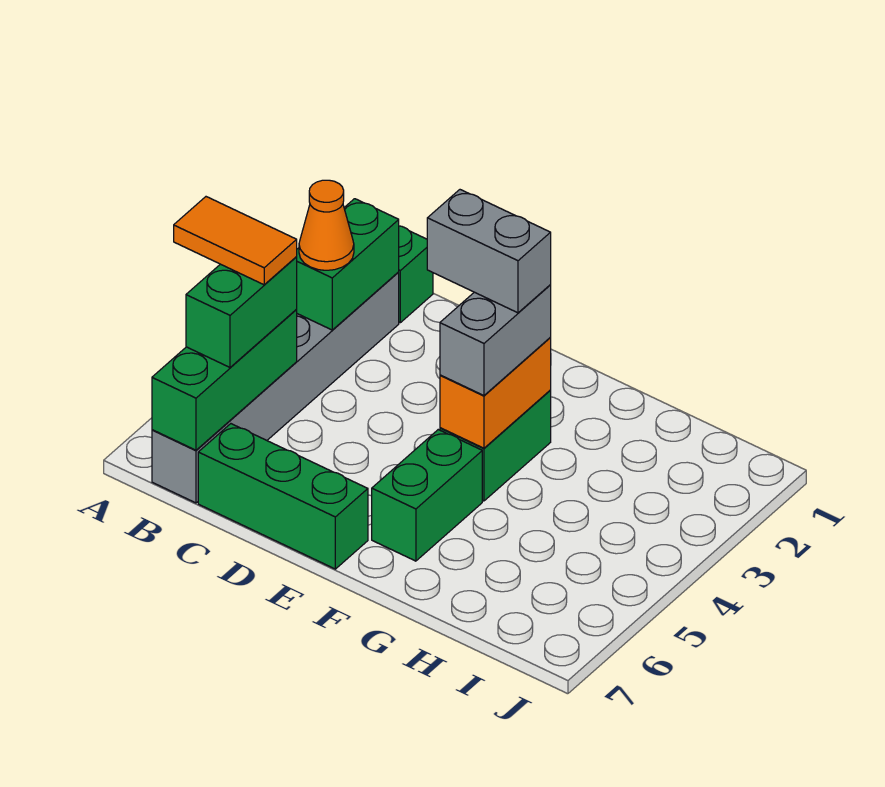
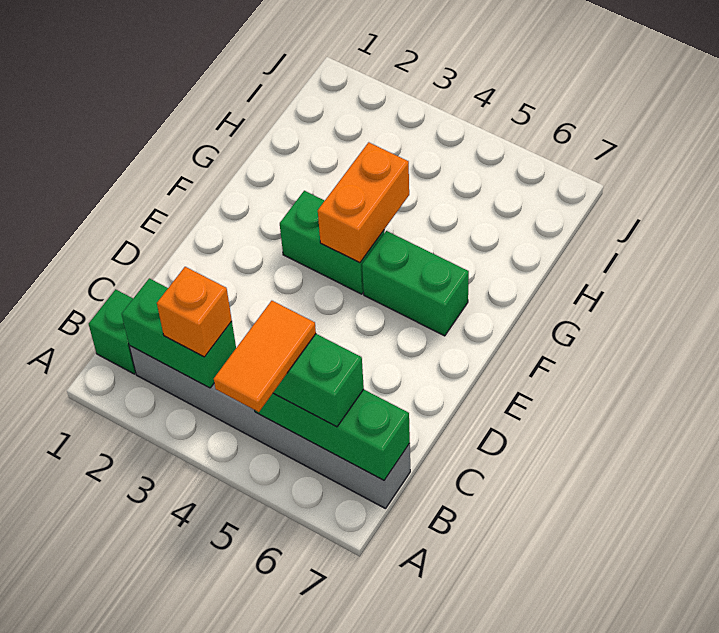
orange cone B3 level 3 -> orange brick B3 level 3
green brick C7:E7 level 1 -> none
grey brick E3:F3 level 4 -> none
orange brick F3:F4 level 2 -> orange brick F4:G4 level 2
grey brick F3:F4 level 3 -> none

